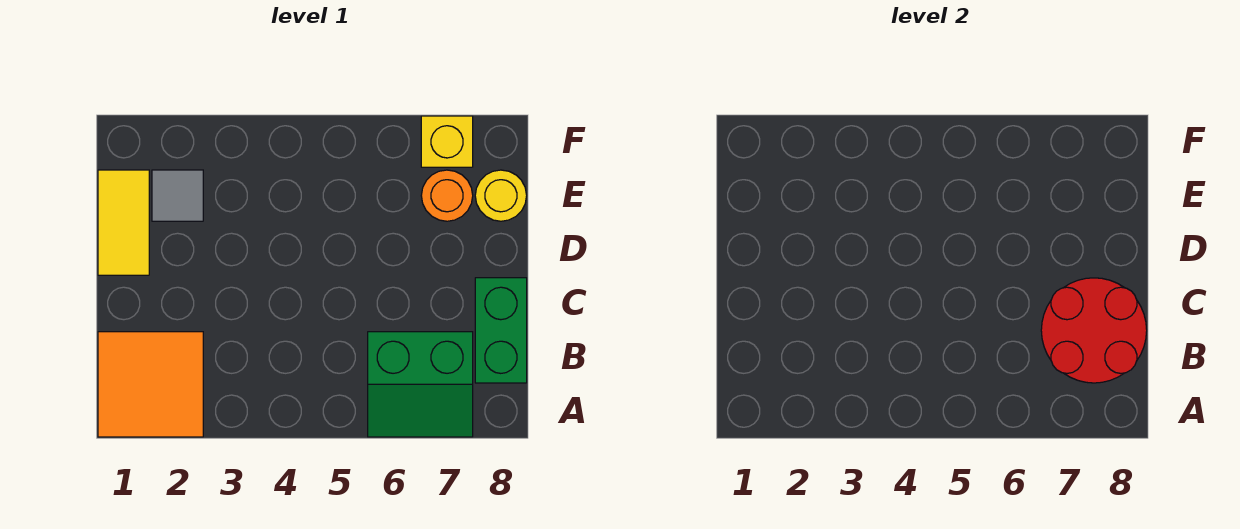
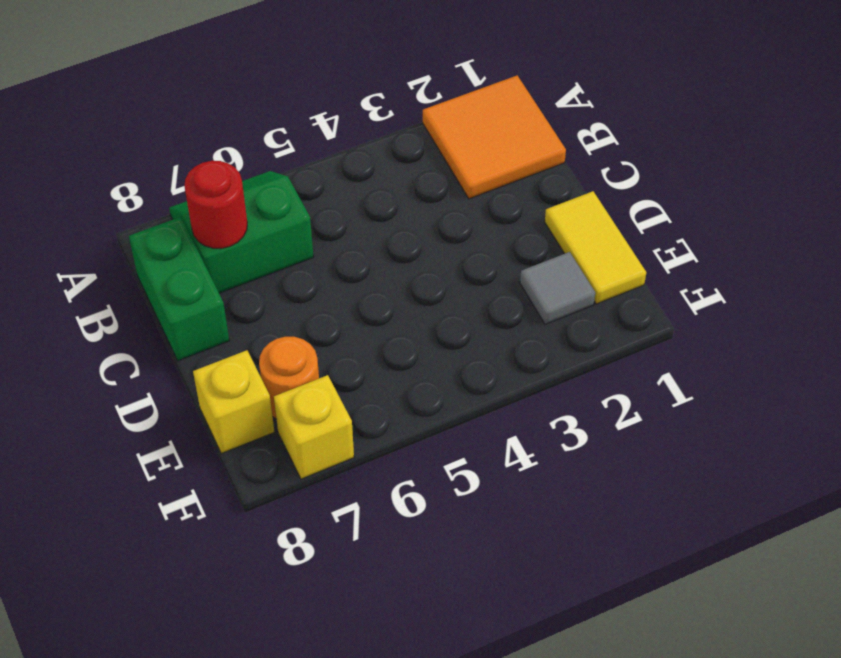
red round brick B7:C8 level 2 -> red round brick B7 level 2
yellow round brick E8 level 1 -> yellow brick E8 level 1

